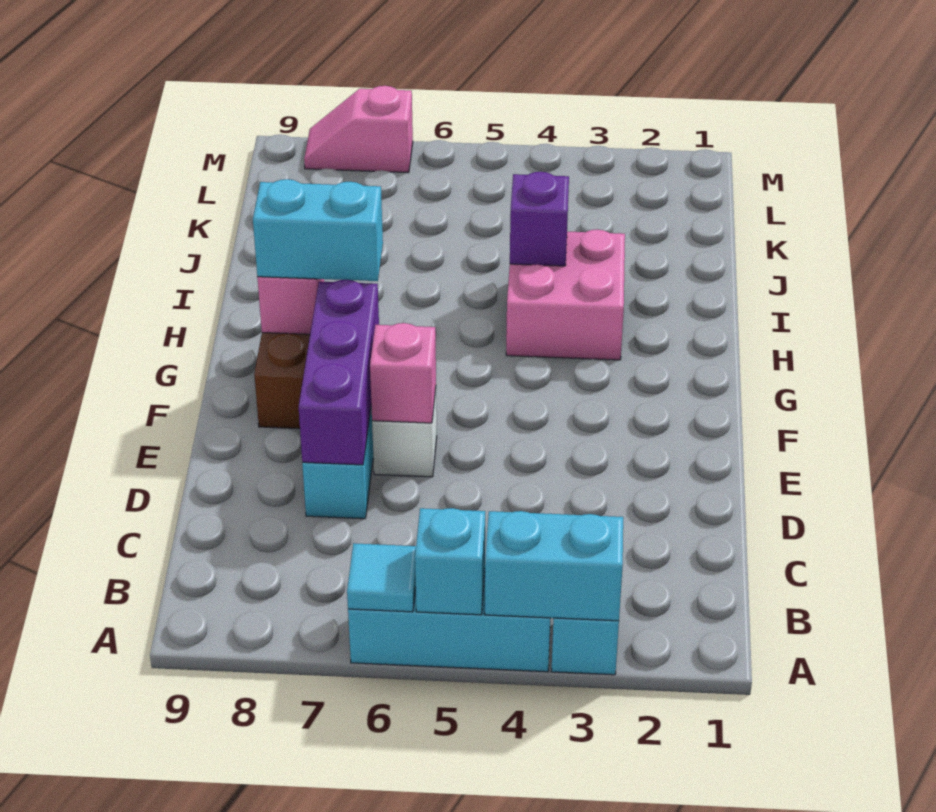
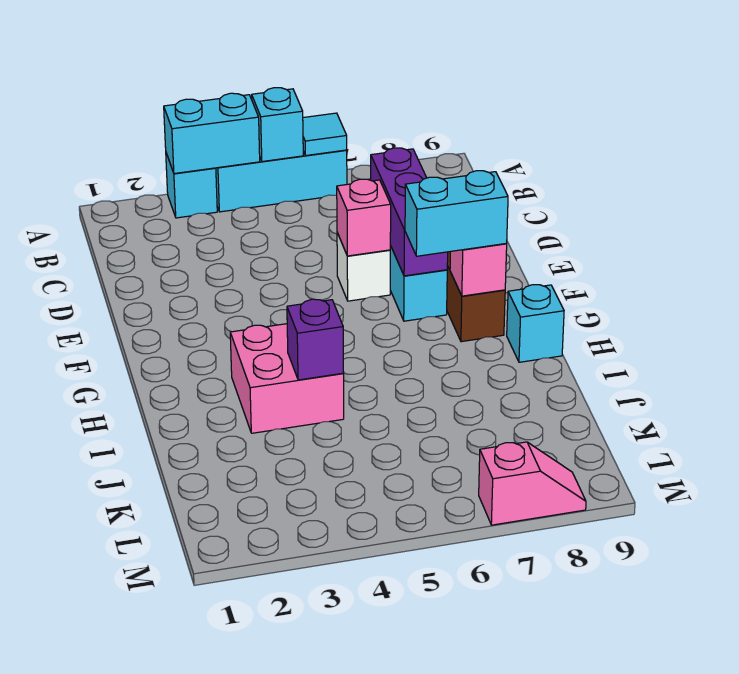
none -> cyan brick H9 level 1

